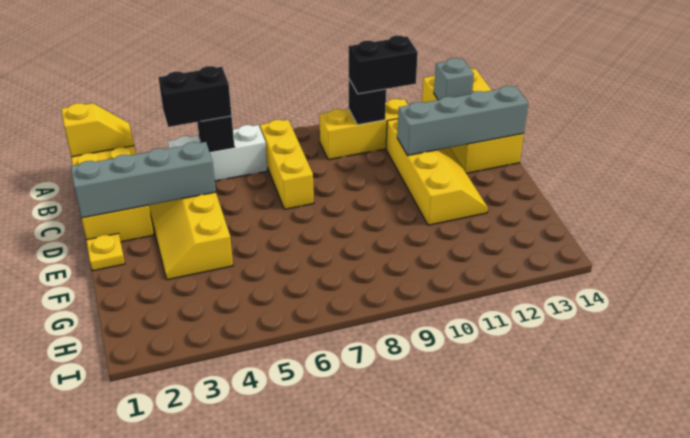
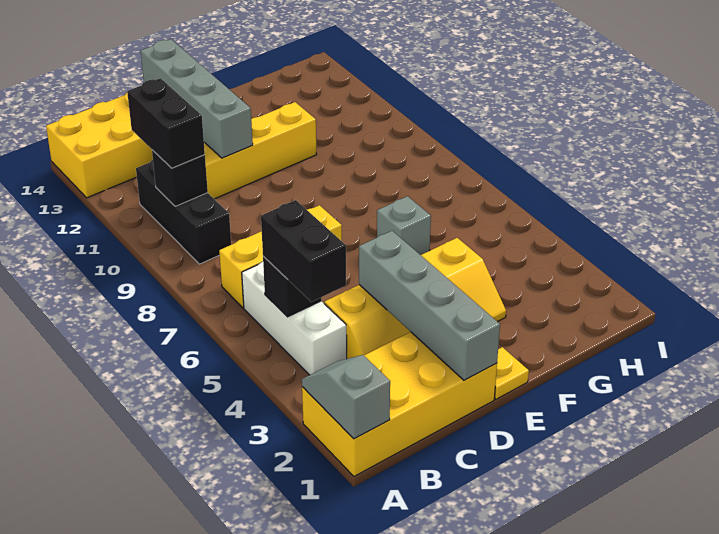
yellow slope A1:A2 level 2 top 1 -> grey slope A1:A2 level 2 top 1
yellow brick B9:B11 level 1 -> black brick B9:B11 level 1
grey brick B13 level 2 -> grey brick F6 level 1

